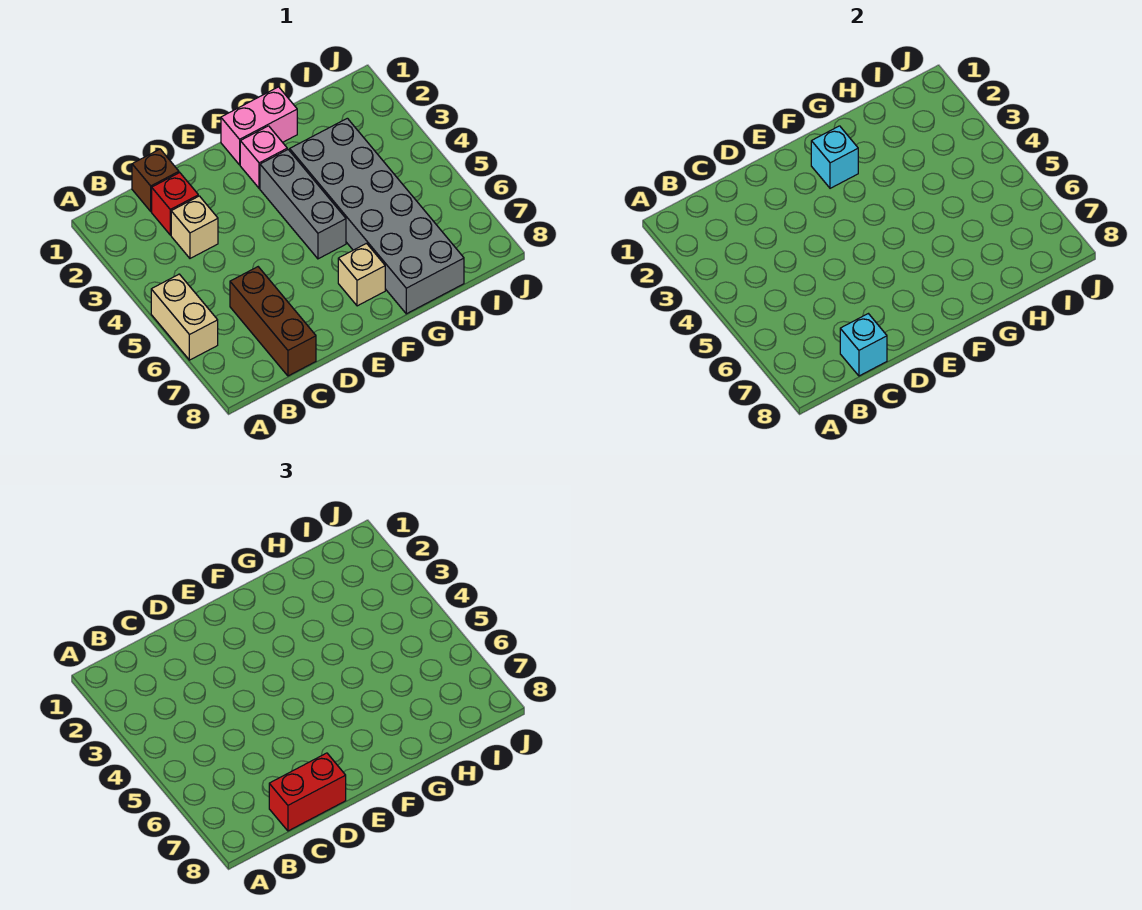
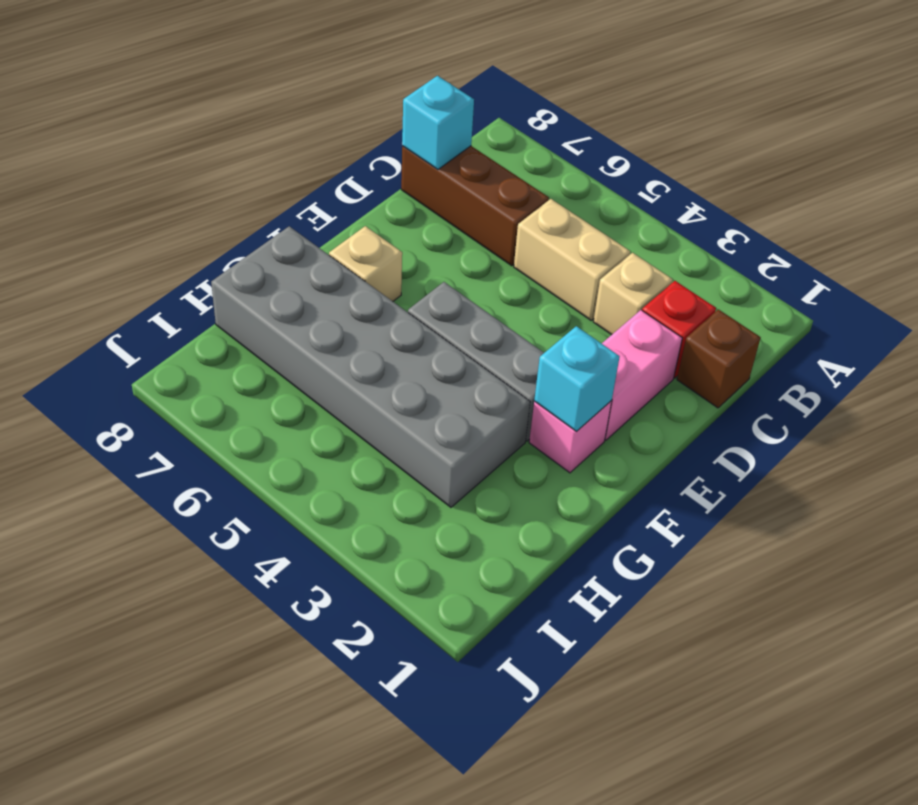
tan brick A5:A6 level 1 -> tan brick C4:C5 level 1
red brick C8:D8 level 3 -> none
pink brick F1:G1 level 1 -> pink brick D2:E2 level 1

